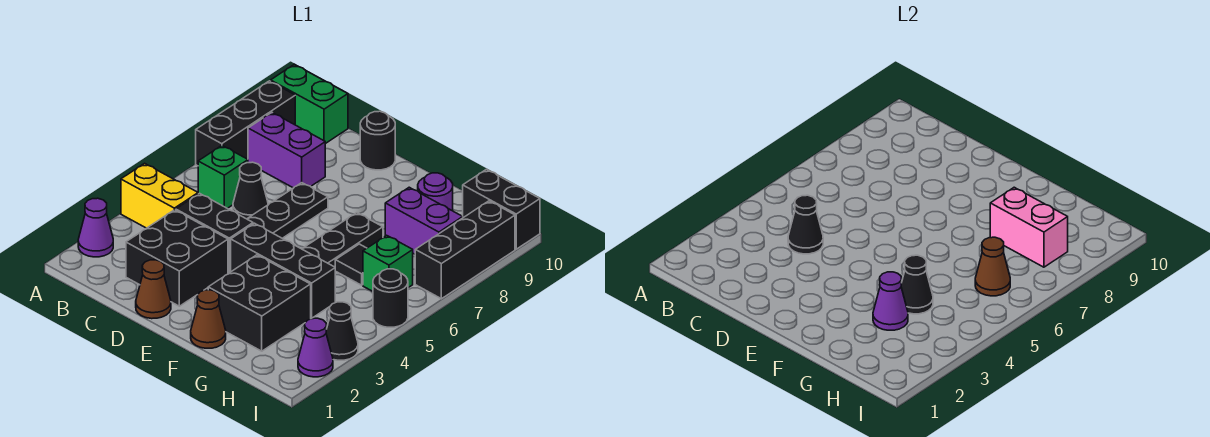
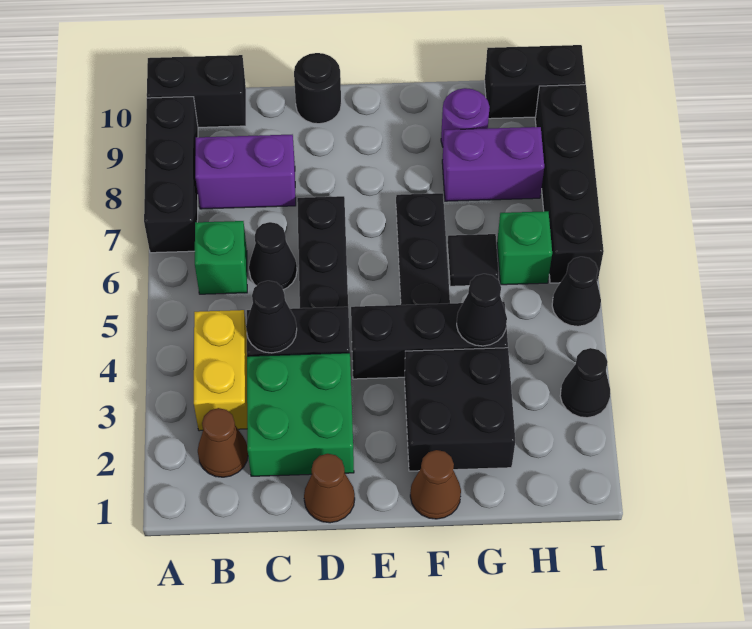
purple cone A2 level 1 -> none
yellow brick A4:B4 level 1 -> yellow brick B3:B4 level 1
green brick A10:B10 level 1 -> black brick A10:B10 level 1
black brick C2:D3 level 1 -> green brick C2:D3 level 1
purple cone G3 level 2 -> none
pink brick G8:H8 level 2 -> none
brown cone H6 level 2 -> brown cone B2 level 1
purple cone I2 level 1 -> none
black round brick I5 level 1 -> black cone I5 level 1
black brick I7:I9 level 1 -> black brick I6:I9 level 1

